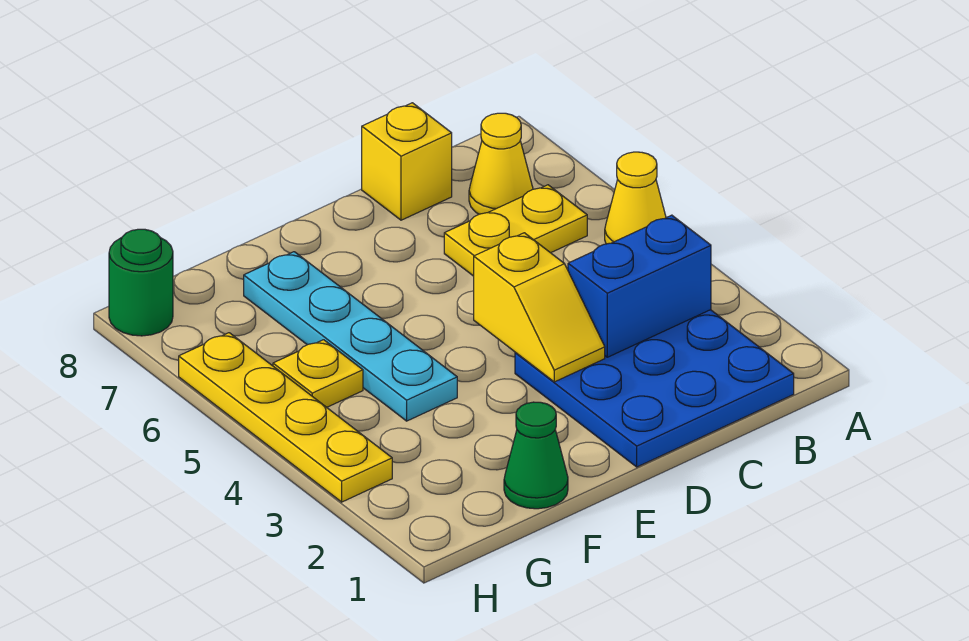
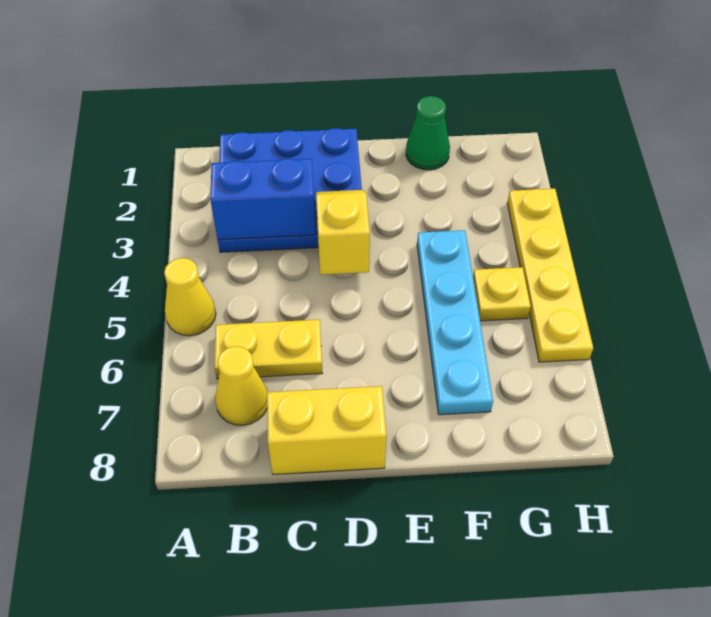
yellow brick C8 level 1 -> yellow brick C8:D8 level 1
green round brick H8 level 1 -> none

